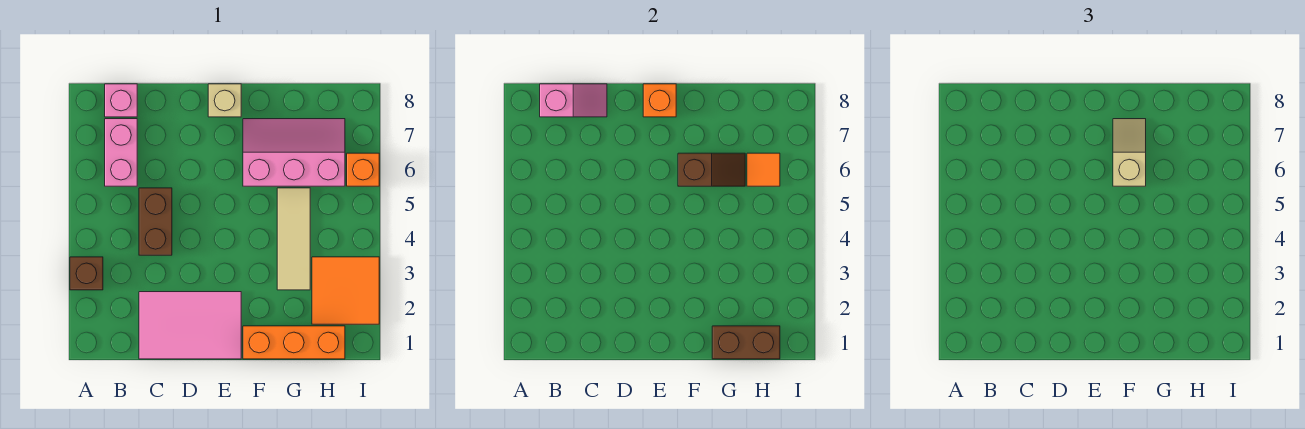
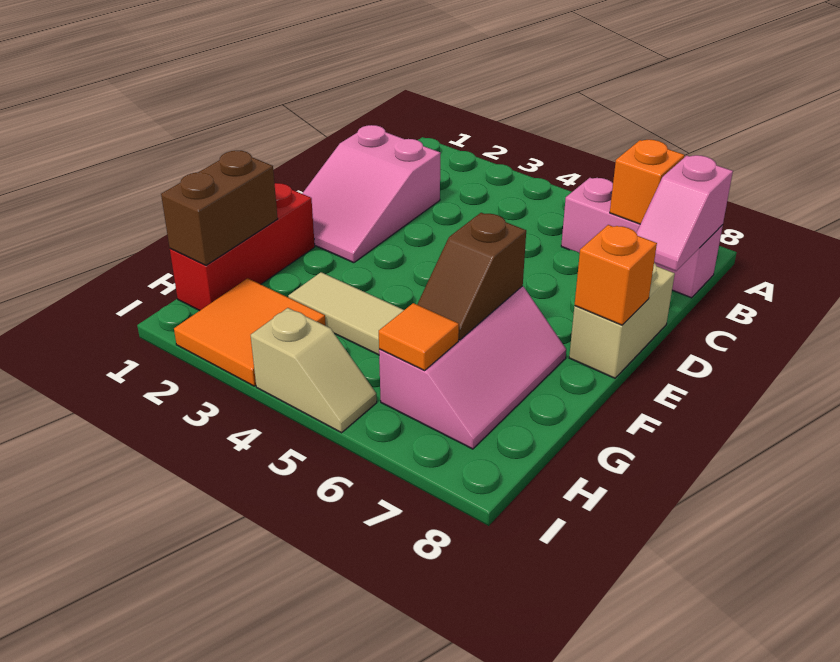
brown brick A3 level 1 -> none
pink tile C1:E2 level 1 -> pink slope C1:E2 level 1 top C
brown brick C4:C5 level 1 -> none
tan brick E8 level 1 -> tan brick D8:E8 level 1
orange brick F1:H1 level 1 -> red brick F1:H1 level 1
tan slope F6:F7 level 3 top 6 -> tan slope I4:I5 level 1 top 4
orange brick I6 level 1 -> orange brick B7 level 2

